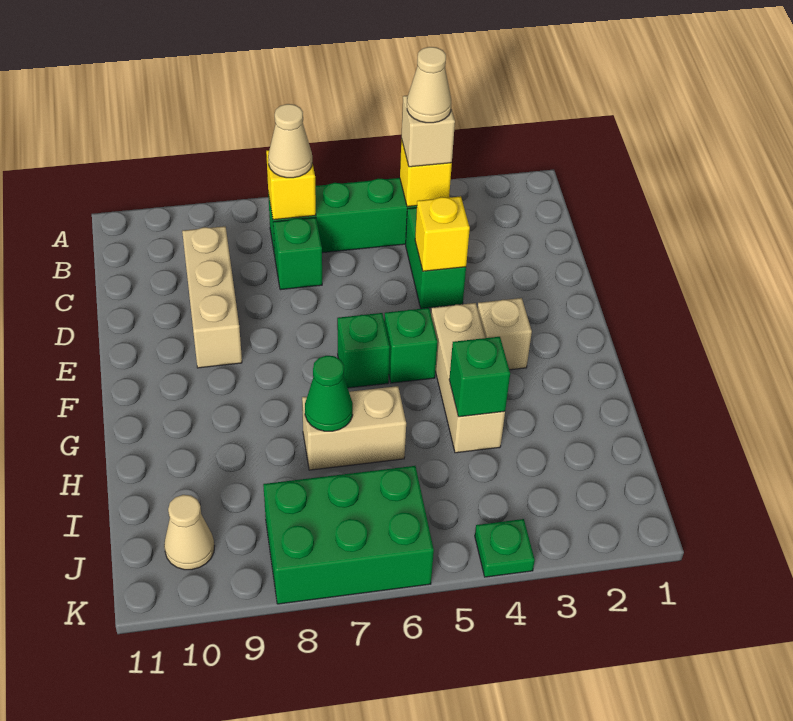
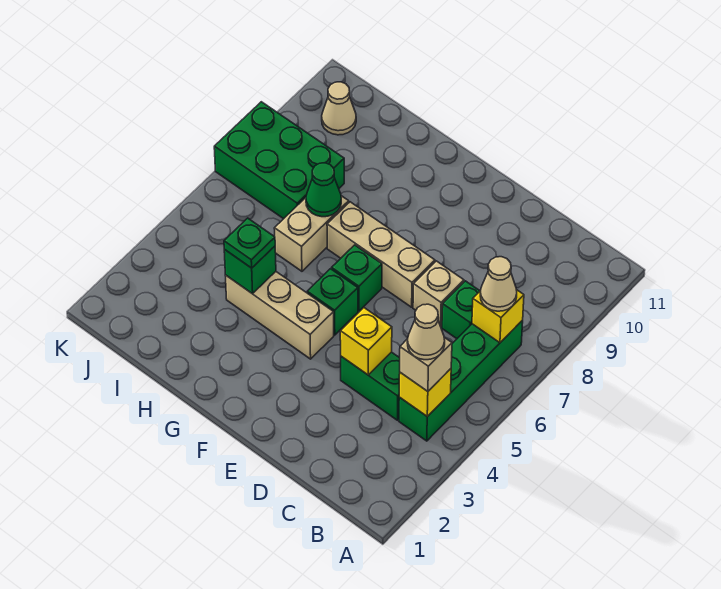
tan brick C9:E9 level 1 -> tan brick E7:G7 level 1
tan brick F3 level 1 -> tan brick D7 level 1
green brick J6:K8 level 1 -> green brick I7:K8 level 1
green plate K4 level 1 -> green plate H4 level 3

